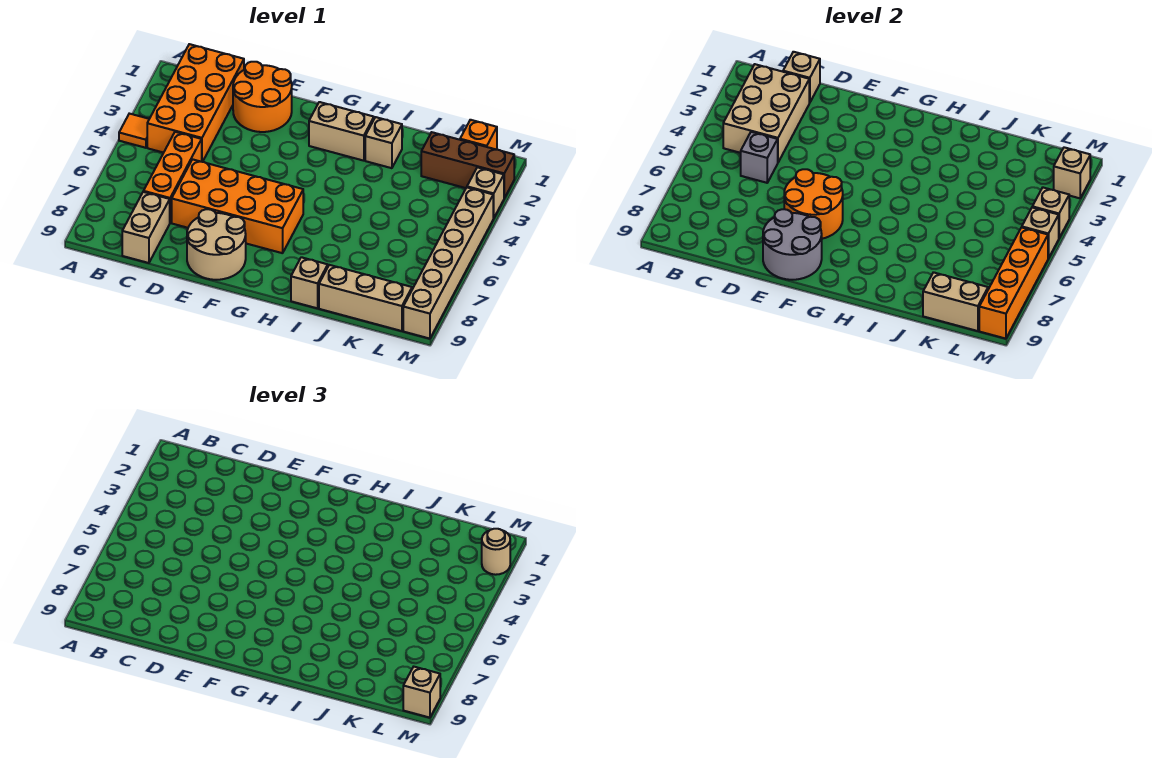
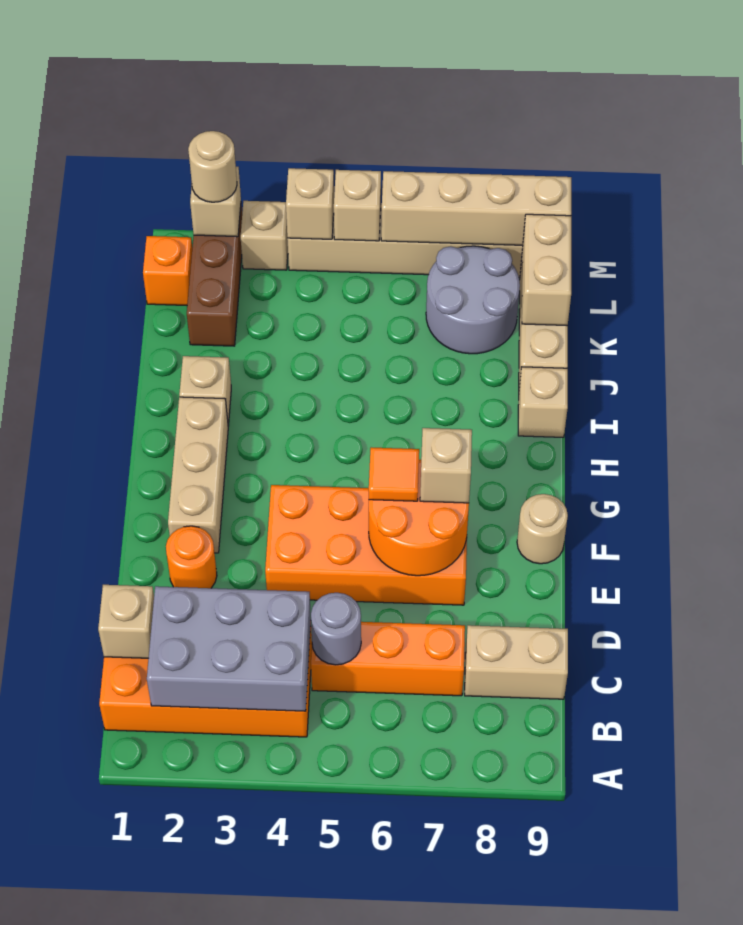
orange tile A4 level 1 -> orange tile F6 level 3
tan brick B2:C4 level 2 -> grey brick B2:C4 level 2
grey brick C5 level 2 -> grey round brick C5 level 2
orange round brick D1:E2 level 1 -> orange round brick E2 level 1
orange brick D6:G7 level 1 -> orange brick E4:F7 level 1
tan round brick E8:F9 level 1 -> tan round brick F9 level 1
grey round brick E8:F9 level 2 -> grey round brick K7:L8 level 1
tan brick G2:H2 level 1 -> tan brick F2:H2 level 1
orange brick M6:M9 level 2 -> tan brick M6:M9 level 2
tan brick M9 level 3 -> tan brick F7 level 3

